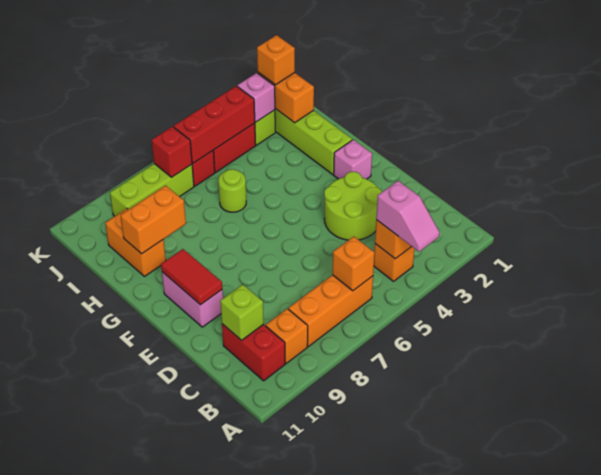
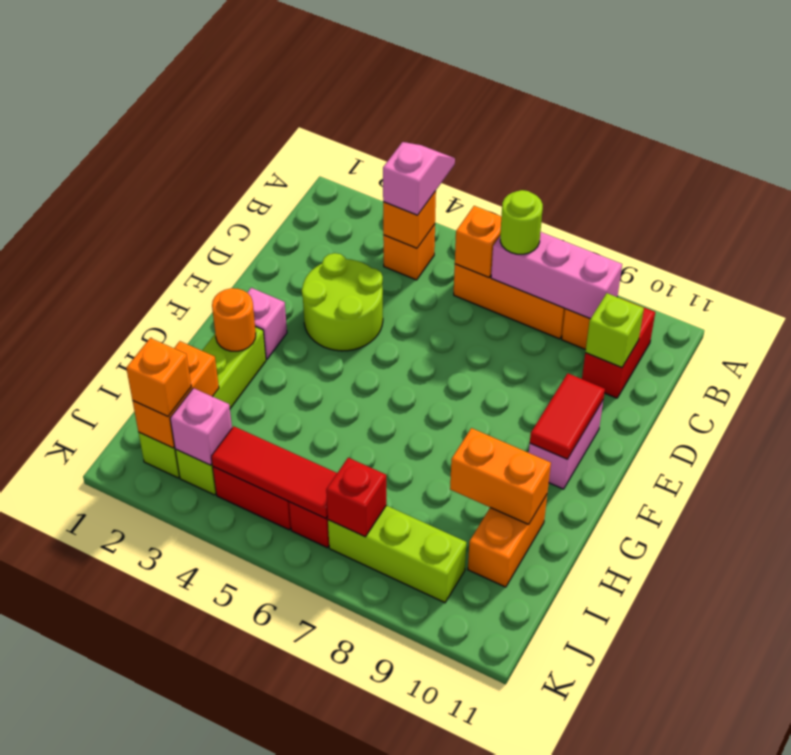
none -> pink brick B7:B9 level 2
none -> orange round brick G2 level 2
lime round brick H6 level 1 -> lime round brick B7 level 3
red brick J4:J6 level 2 -> red tile J4:J6 level 2

